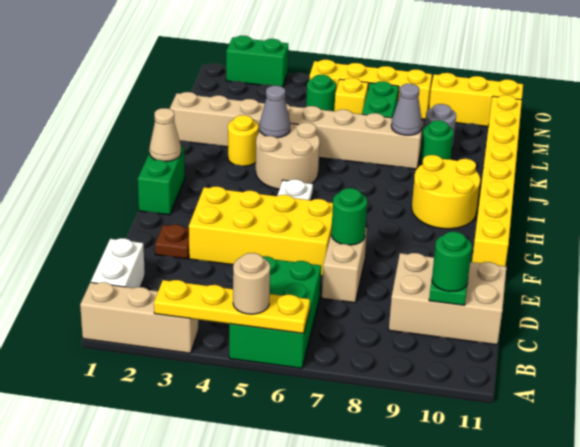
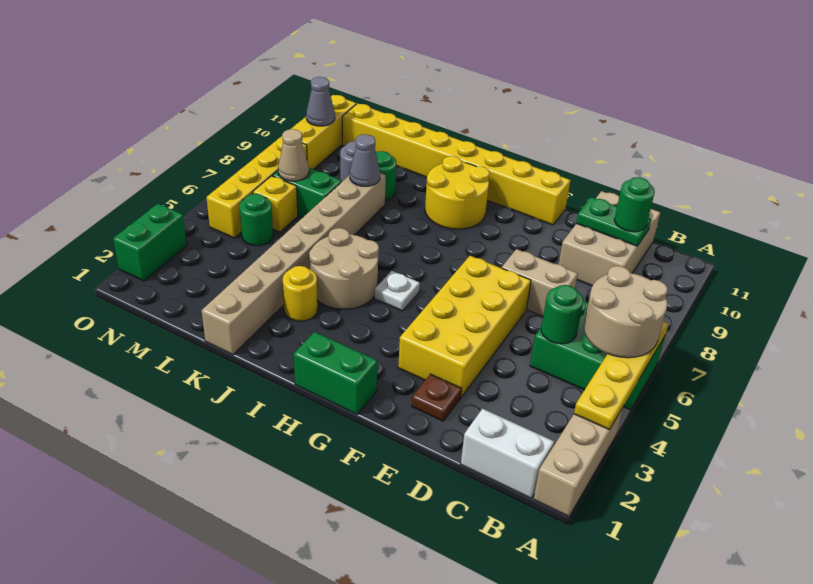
tan round brick A5 level 3 -> tan round brick A5:B6 level 3
green round brick E7 level 2 -> green round brick C5 level 2
tan cone H1 level 2 -> tan cone M7 level 2
grey cone J4 level 2 -> grey cone N10 level 2

